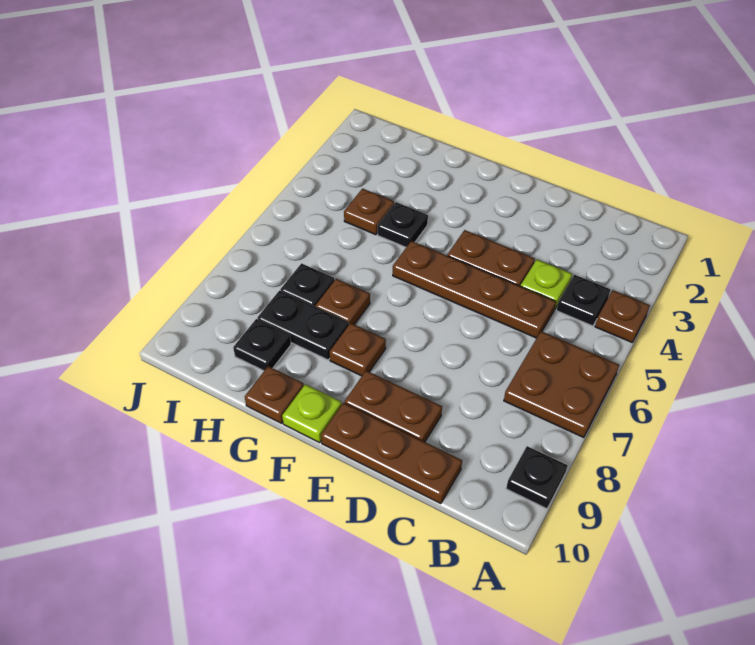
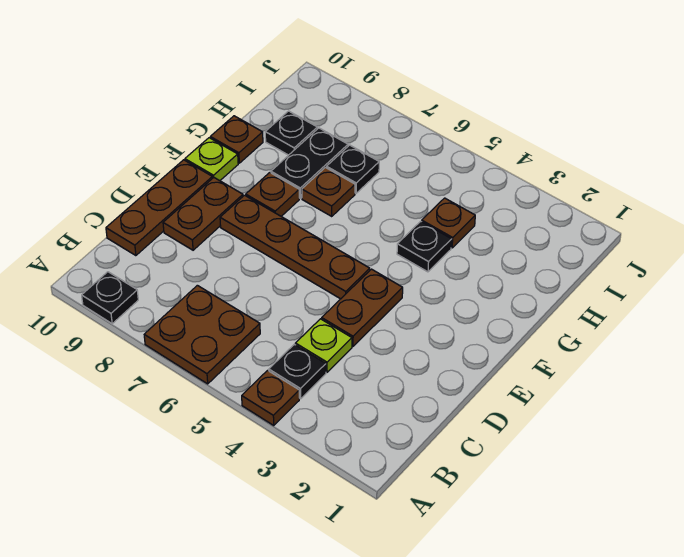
brown plate C5:F5 level 1 -> brown plate E5:E8 level 1

